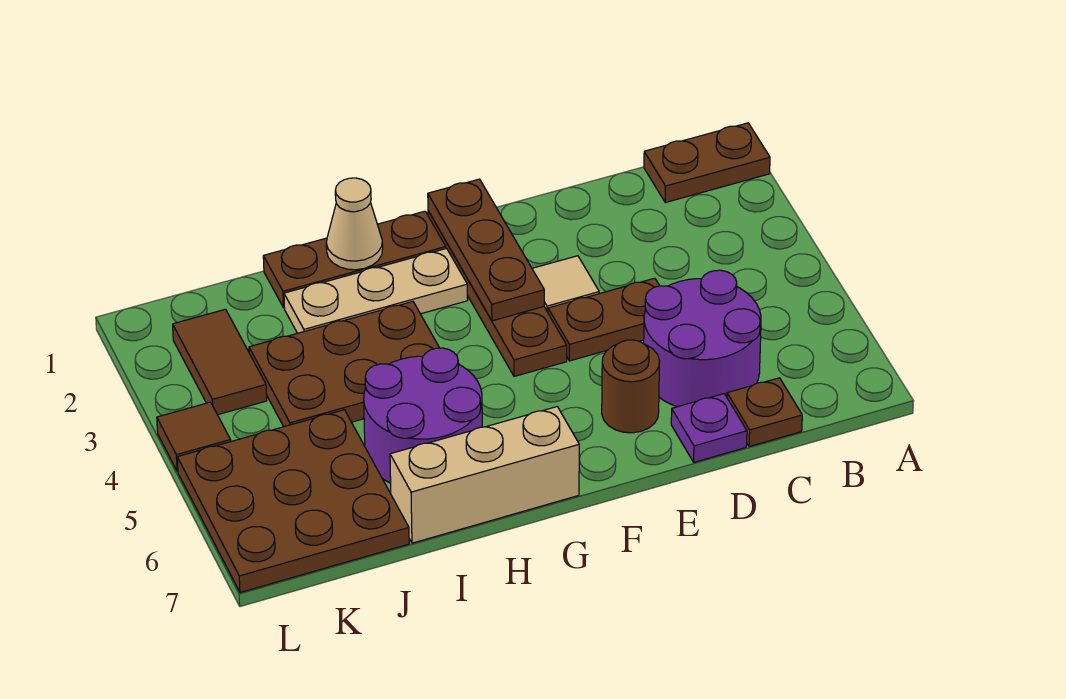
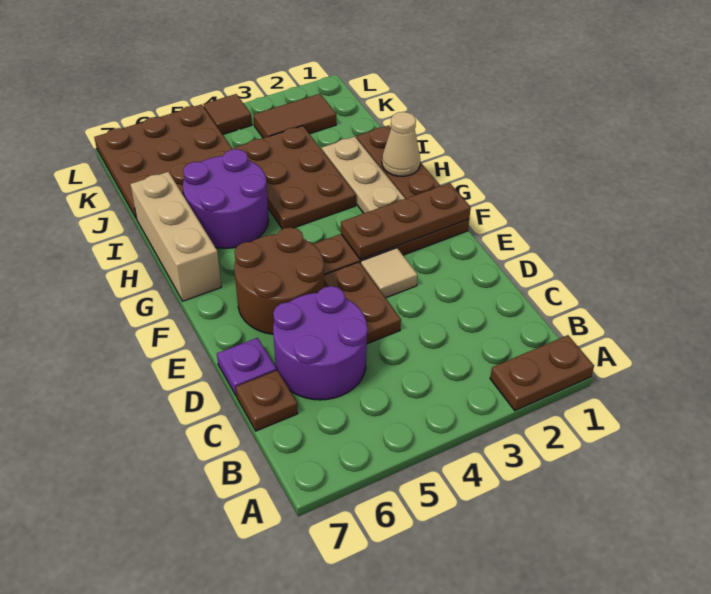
brown plate A1:B1 level 1 -> brown plate A1:A2 level 1
brown round brick E6 level 1 -> brown round brick E5:F6 level 1

